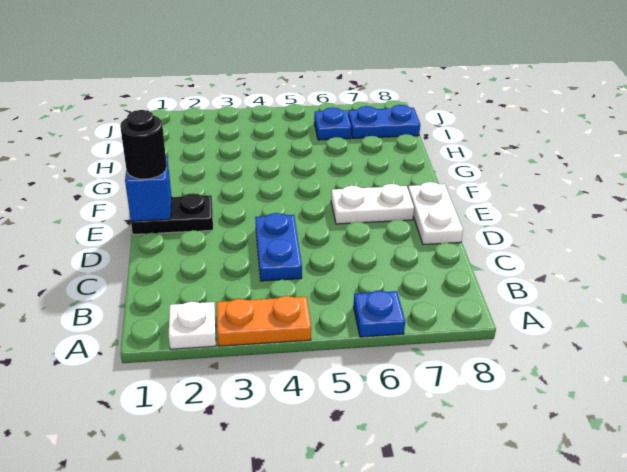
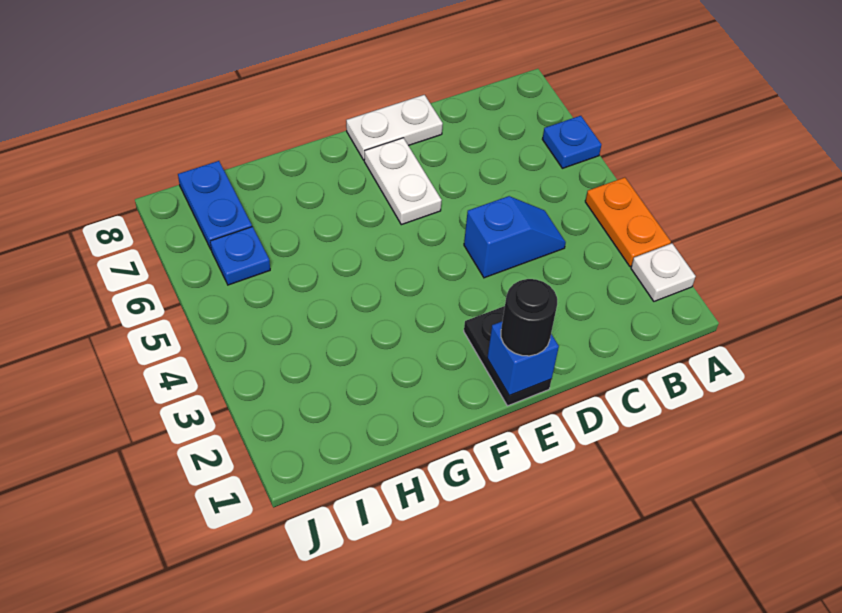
blue plate C4:D4 level 1 -> blue slope C4:D4 level 1 top D

